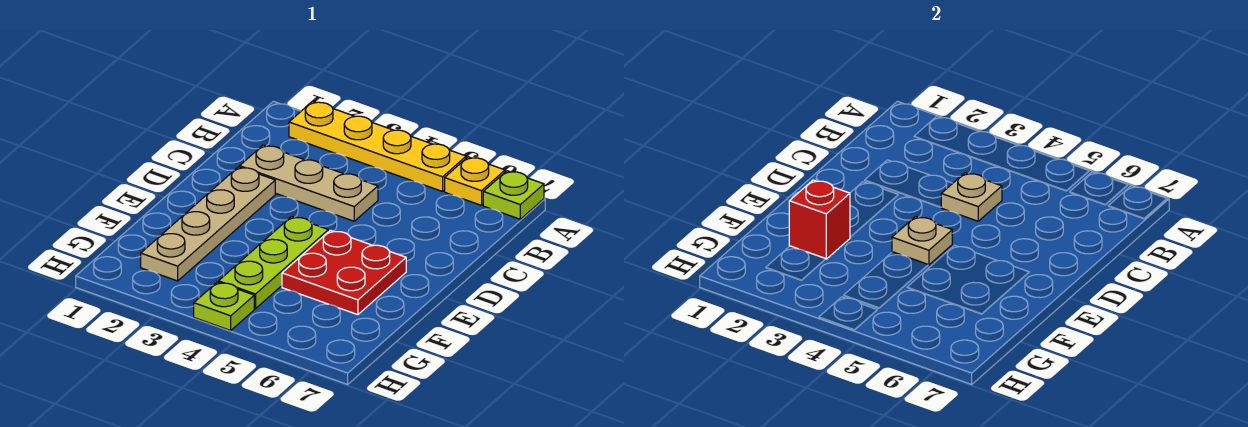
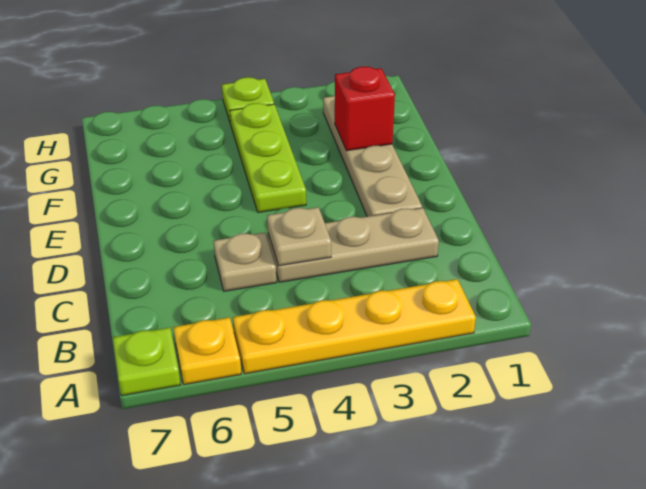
tan plate E4 level 2 -> tan plate C5 level 1
red plate E5:F6 level 1 -> none

